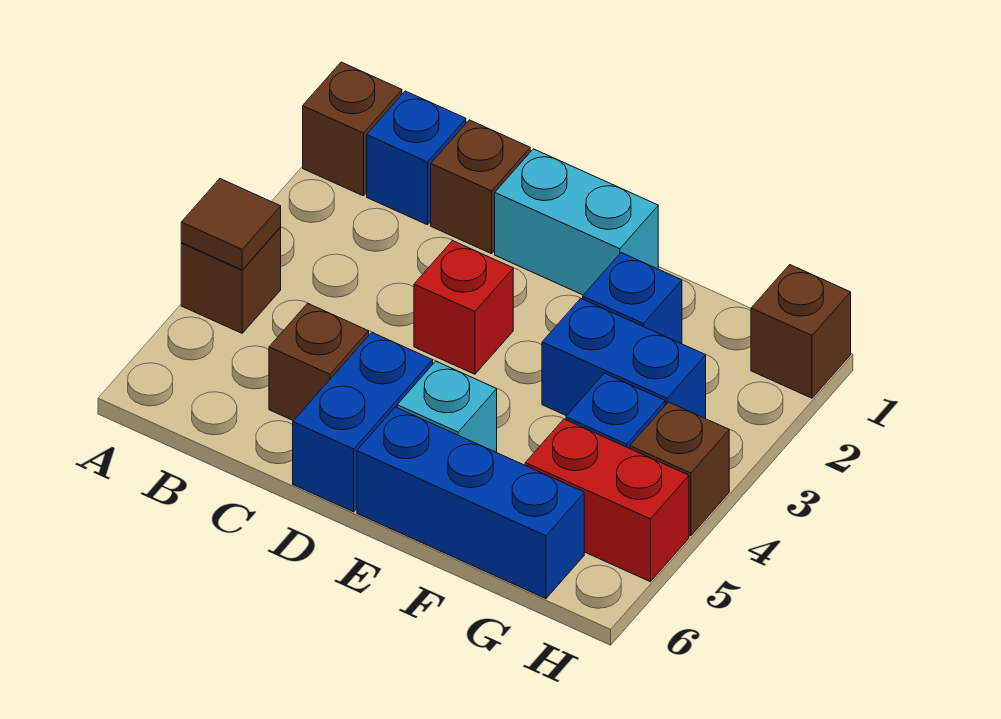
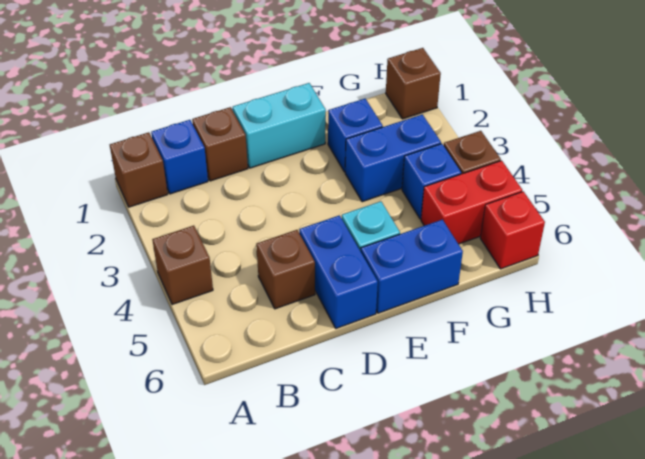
brown tile A4 level 2 -> none
red brick D3 level 1 -> red brick H6 level 1
blue brick E6:G6 level 1 -> blue brick E6:F6 level 1

